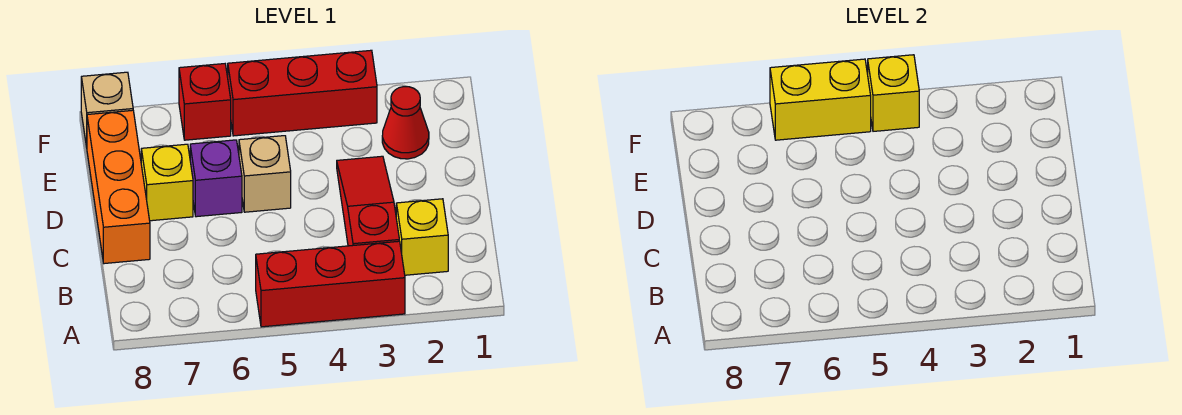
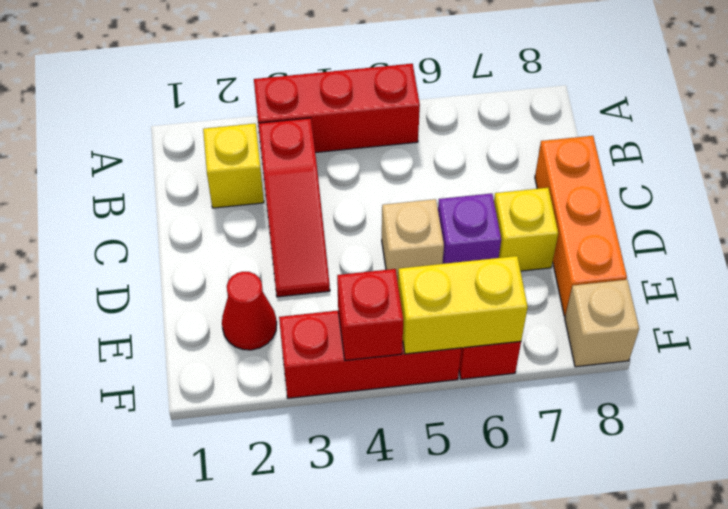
yellow brick F4 level 2 -> red brick F4 level 2

